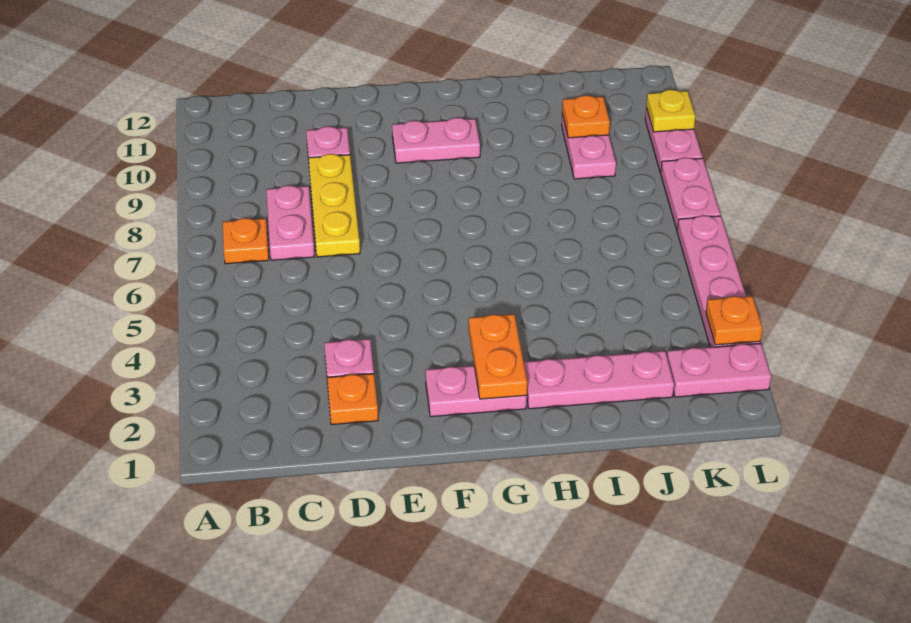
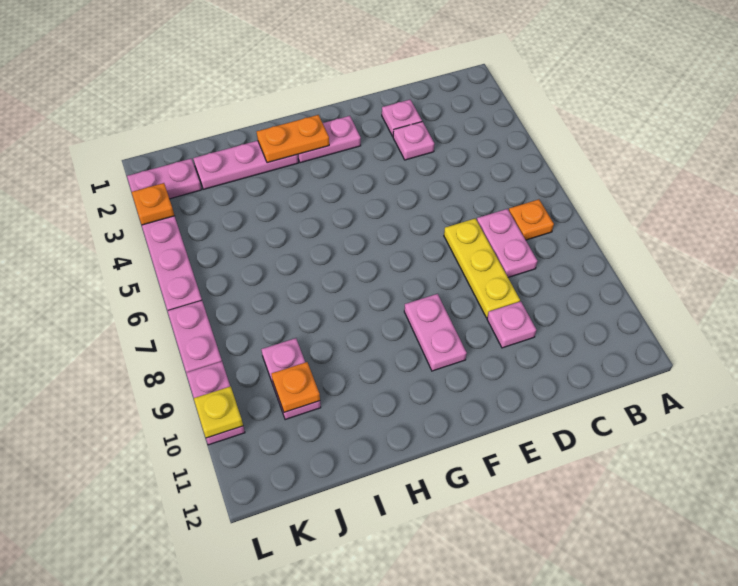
orange plate D2 level 1 -> pink plate D2 level 1
pink plate F10:G10 level 1 -> pink plate F9:F10 level 1
orange plate G2:G3 level 2 -> orange plate G2:H2 level 2

